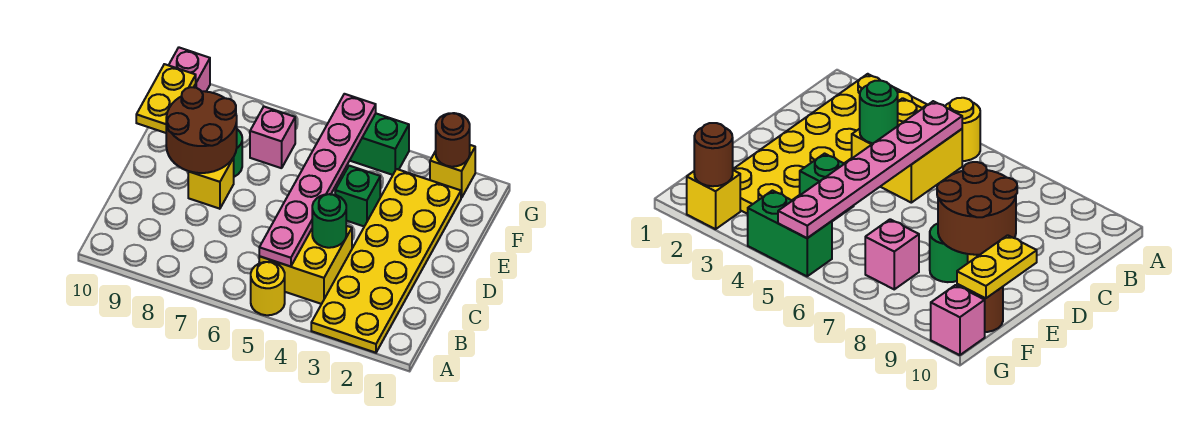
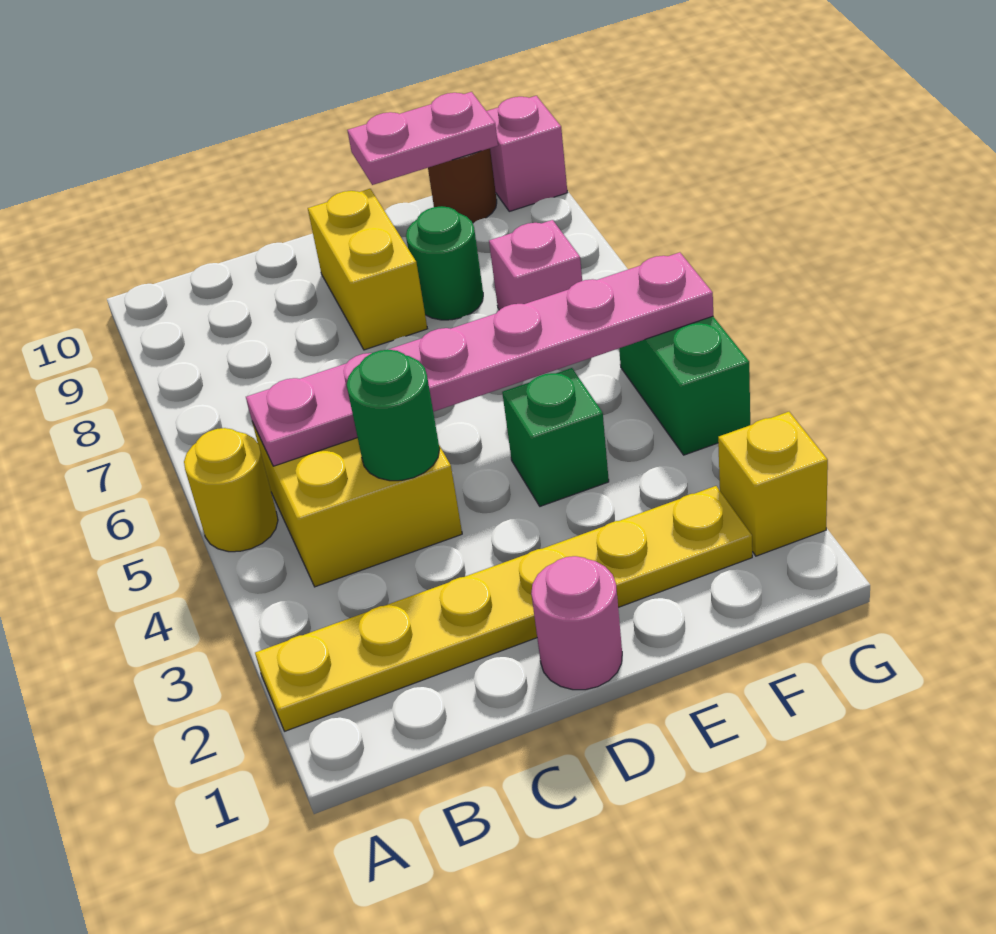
yellow plate A2:F3 level 1 -> yellow plate A2:F2 level 1
none -> pink round brick D1 level 1
yellow brick D8 level 1 -> yellow brick D8:D9 level 1
brown round brick D8:E9 level 2 -> none
yellow plate E10:F10 level 2 -> pink plate E10:F10 level 2
brown round brick G2 level 2 -> none

